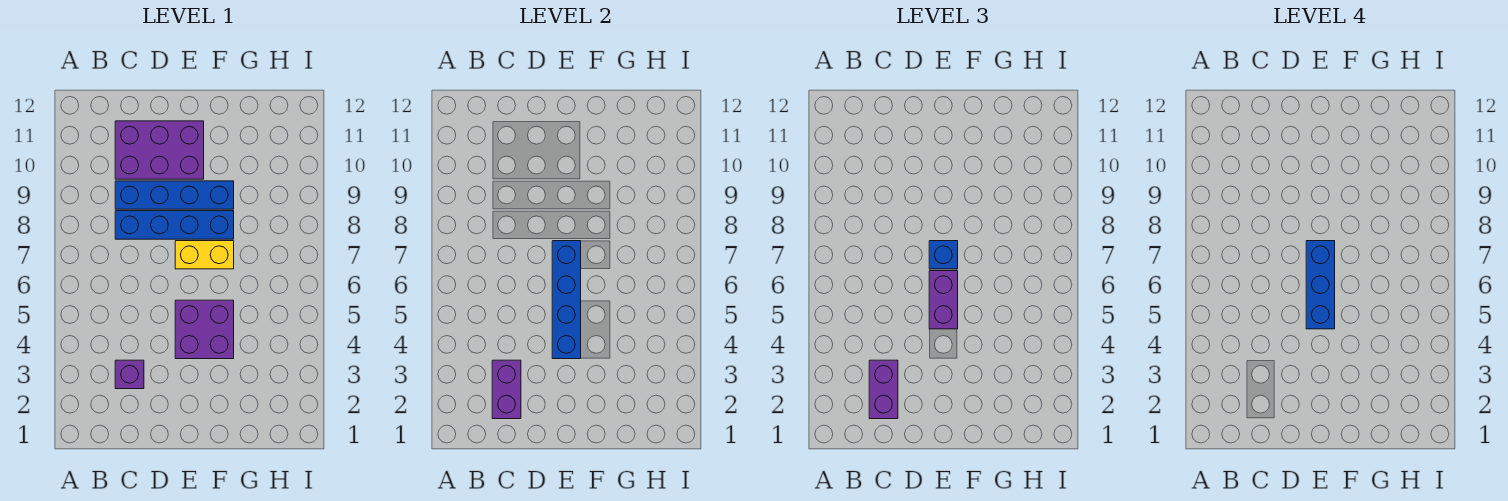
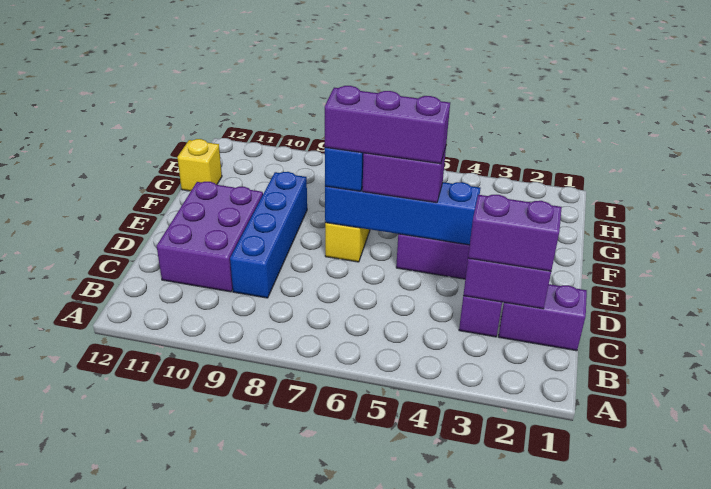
none -> purple brick C1:C2 level 1
blue brick C8:F8 level 1 -> none
blue brick E5:E7 level 4 -> purple brick E5:E7 level 4
none -> yellow brick G12 level 1

